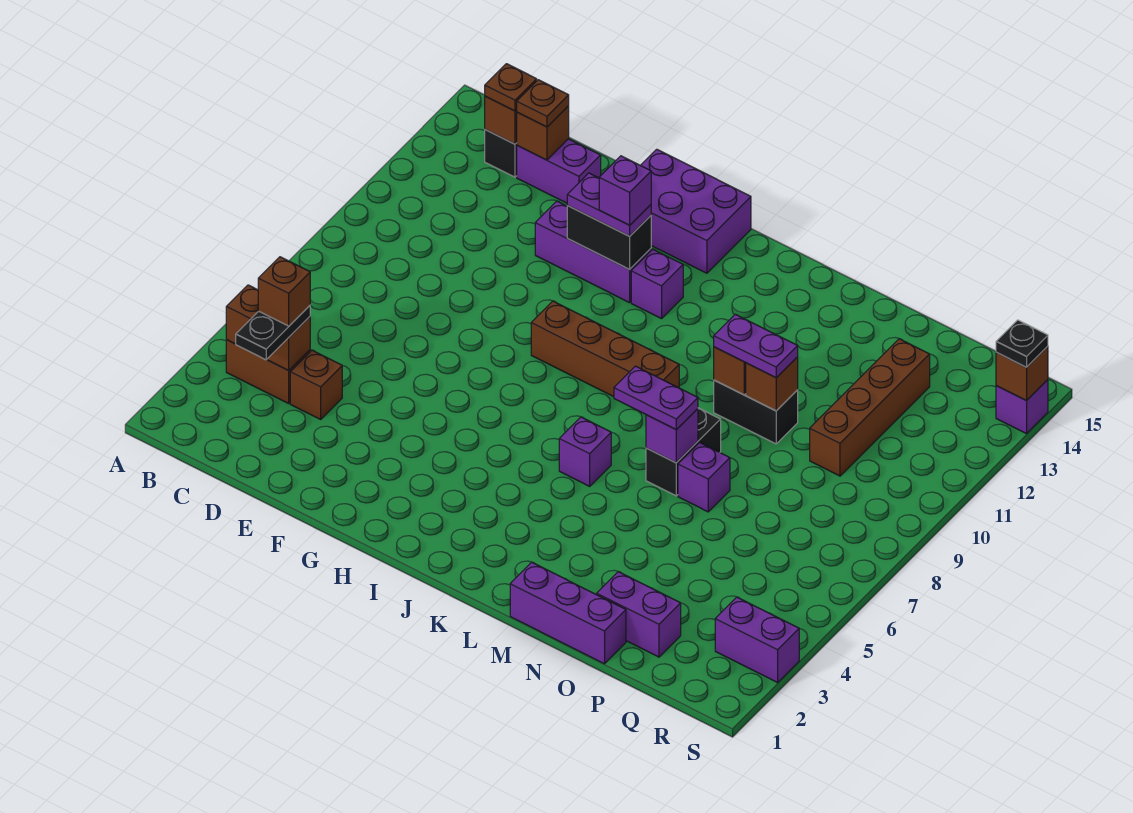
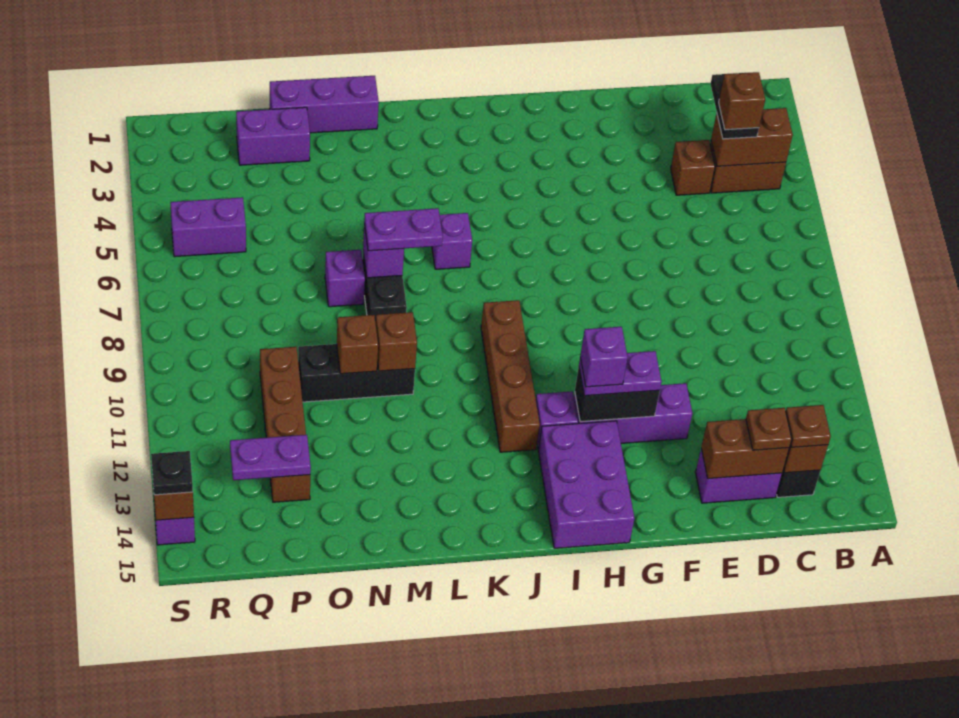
brown brick D14 level 2 -> brown brick D14:E14 level 2
purple brick G14:I15 level 1 -> purple brick H13:I15 level 1
brown brick H9:K9 level 1 -> brown brick J9:J12 level 1
black brick M10:N10 level 1 -> black brick M10:O10 level 1
purple plate M10:N10 level 3 -> purple plate P13:Q13 level 2
purple brick R3:S3 level 1 -> purple brick Q5:R5 level 1

